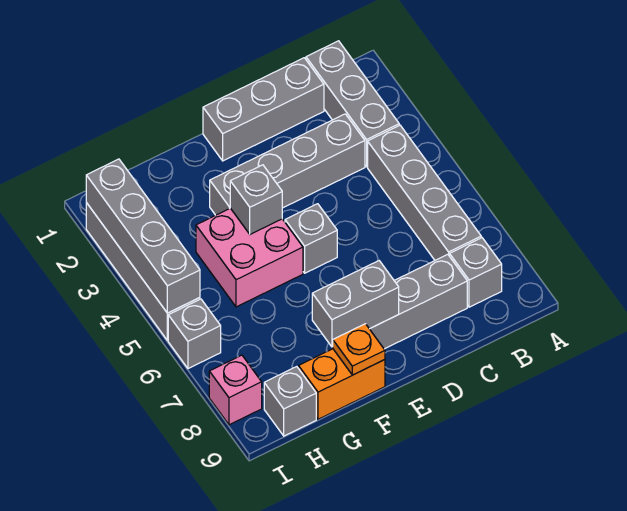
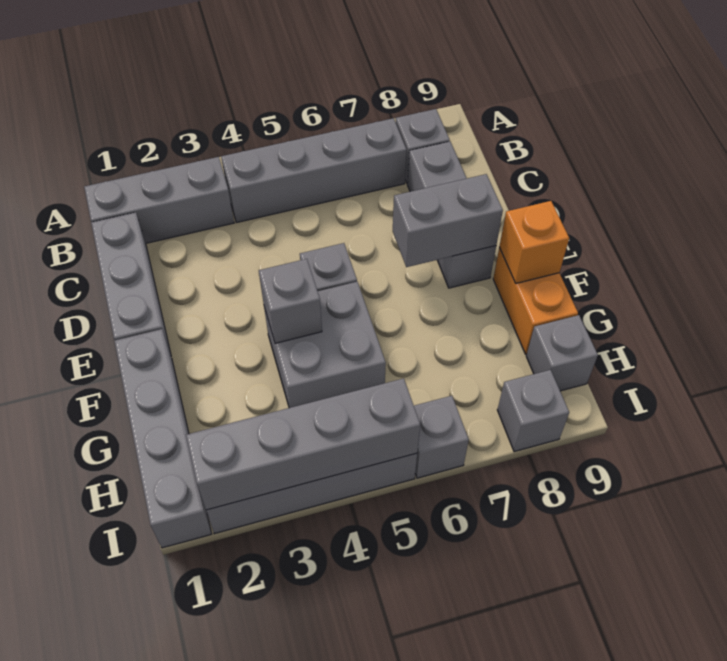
grey brick C3:F3 level 1 -> grey brick F1:I1 level 1
grey brick E8:F8 level 2 -> grey brick E7:E8 level 2
pink brick F4:G5 level 1 -> grey brick F4:G5 level 1
orange plate F9 level 2 -> orange brick F9 level 2
pink brick I8 level 1 -> grey brick I8 level 1

